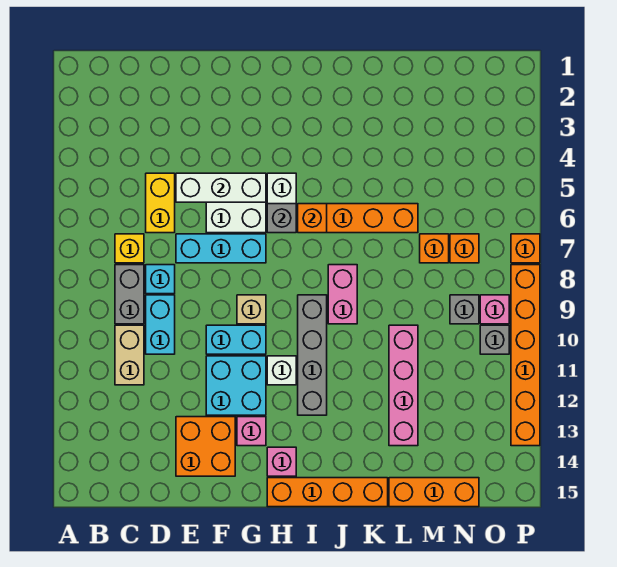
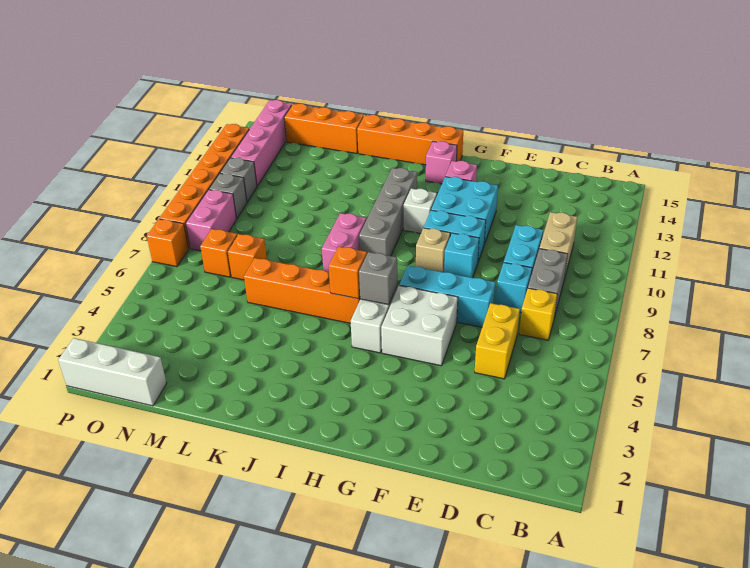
white brick E5:G5 level 2 -> white brick N1:P1 level 1
orange brick E13:F14 level 1 -> none
none -> cyan brick F9 level 1
pink brick L10:L13 level 1 -> pink brick O12:O15 level 1
grey brick N9 level 1 -> grey brick O11 level 1
pink brick O9 level 1 -> pink brick O8:O9 level 1

